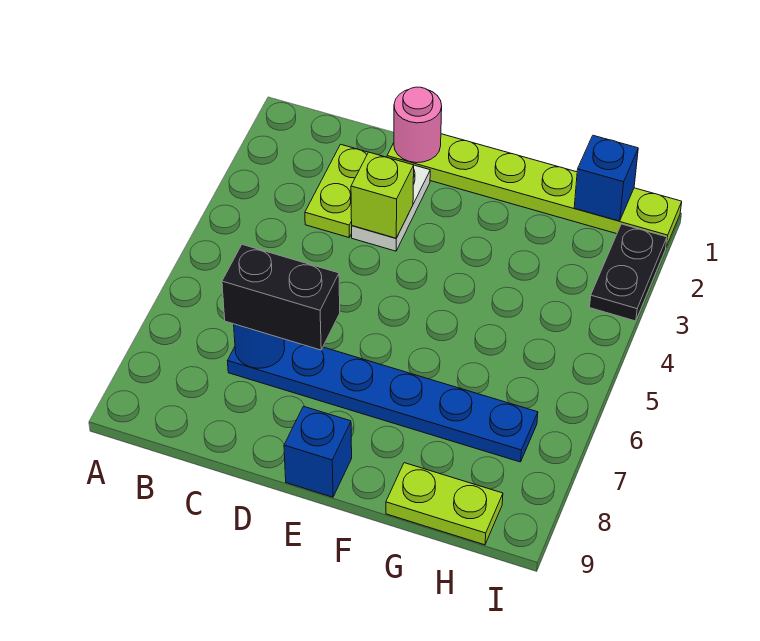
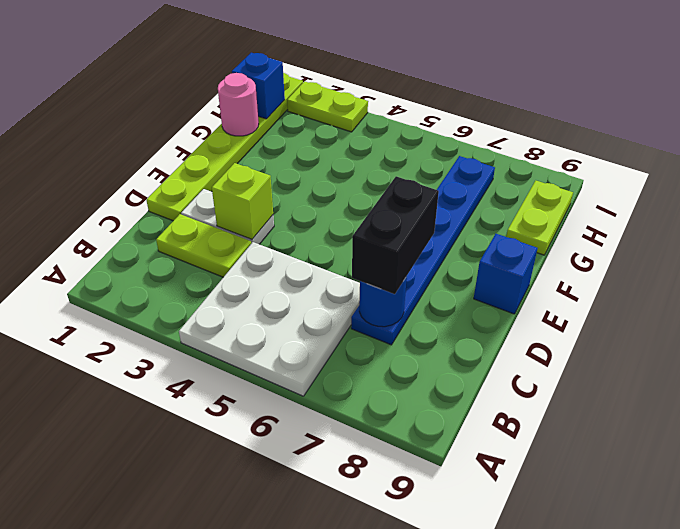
none -> white plate A4:C6 level 1
pink round brick D1 level 2 -> pink round brick G1 level 2
black plate I2:I3 level 1 -> lime plate I2:I3 level 1

